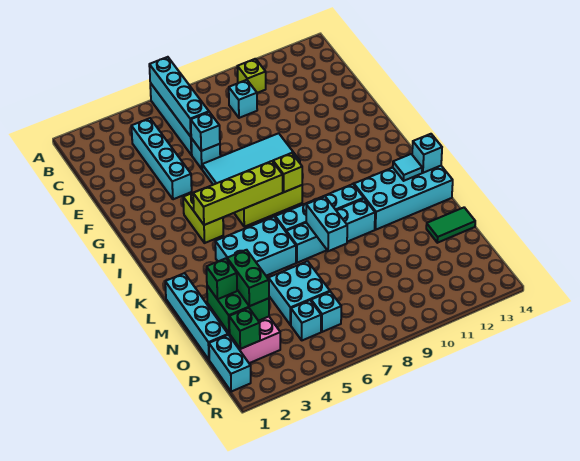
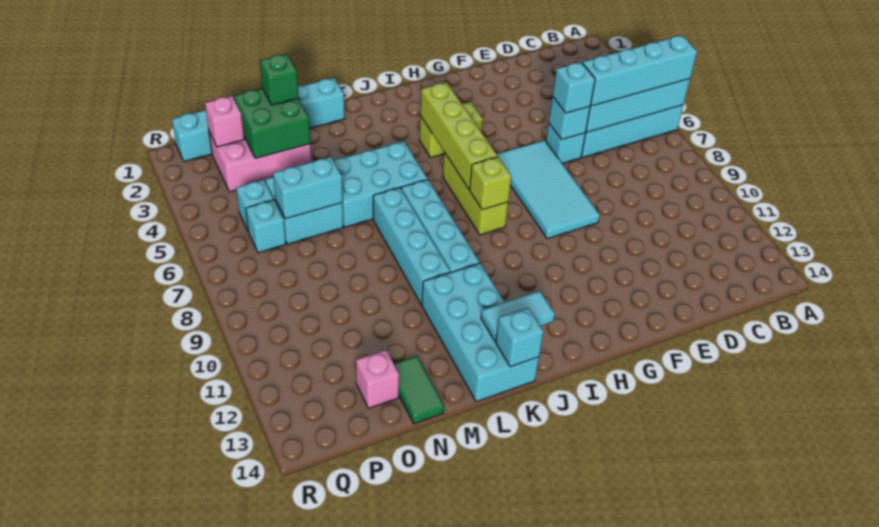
lime brick B10 level 1 -> none
cyan brick C4:F4 level 1 -> cyan brick A6:D6 level 3
cyan brick C9 level 1 -> cyan brick E6 level 3
cyan brick K4:L6 level 1 -> cyan brick K5:M6 level 1
cyan tile K13 level 2 -> cyan tile J13:K13 level 2
cyan brick L8:M8 level 2 -> cyan brick N6:O6 level 2
green brick N3:O3 level 3 -> none
none -> pink brick O13 level 1
green brick P2 level 2 -> pink brick P2 level 2

